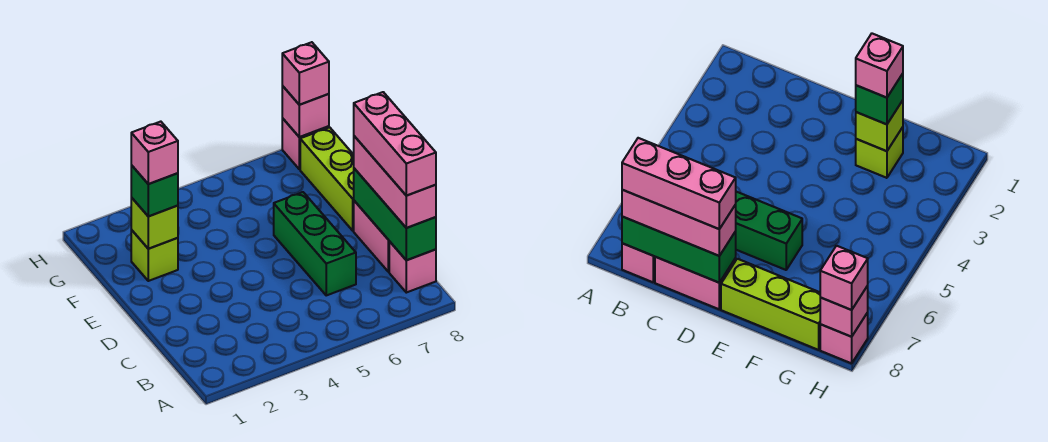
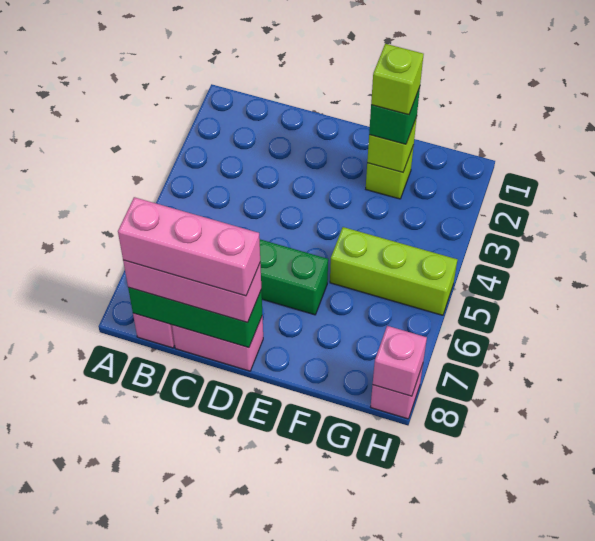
lime brick E8:G8 level 1 -> lime brick F5:H5 level 1
pink brick F2 level 4 -> lime brick F2 level 4
pink brick H8 level 3 -> none

